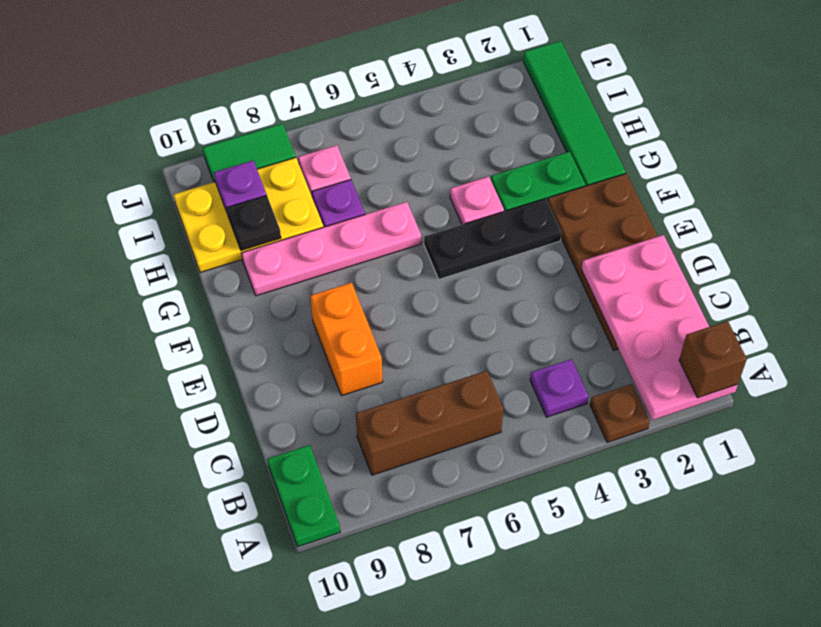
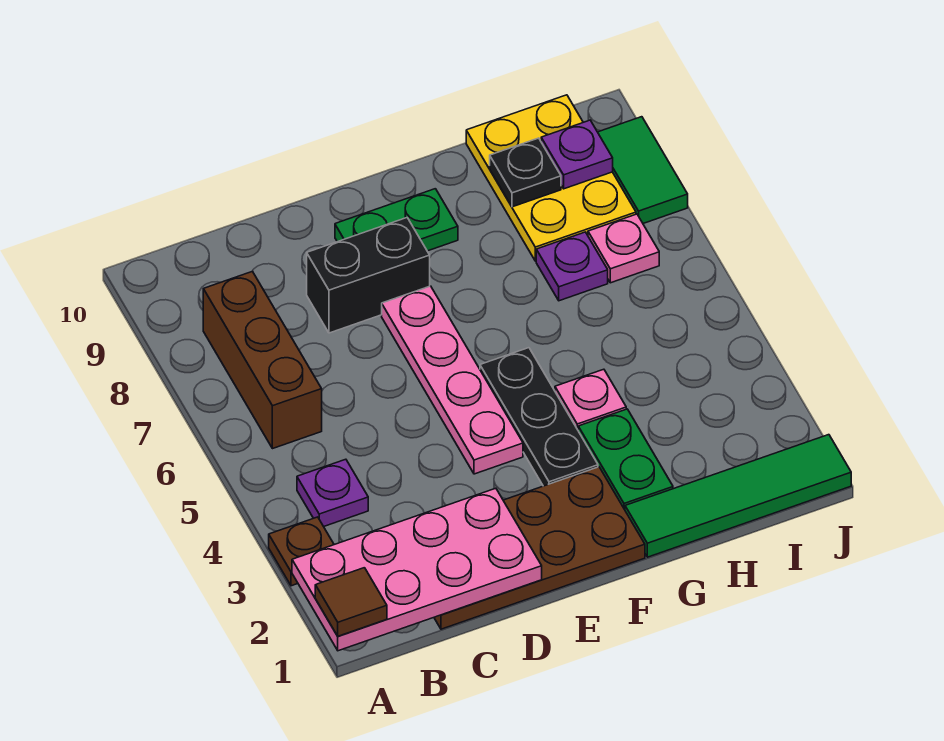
brown brick A1 level 3 -> brown tile A1 level 3
green plate A10:B10 level 1 -> green plate E9:F9 level 1
orange brick D8:E8 level 1 -> black brick D8:E8 level 1
pink plate G6:G9 level 1 -> pink plate E4:E7 level 1

